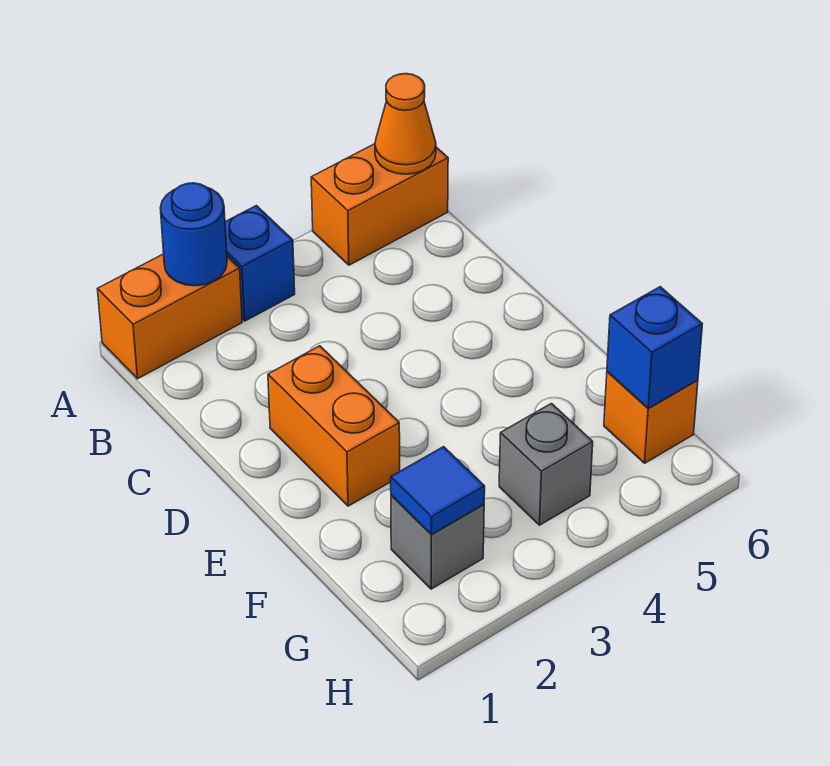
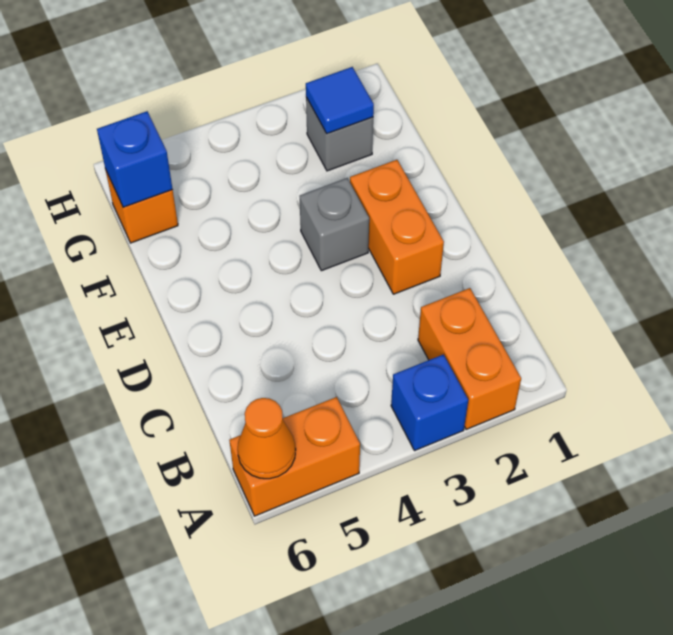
orange brick A1:A2 level 1 -> orange brick A2:B2 level 1
blue round brick A2 level 2 -> none
grey brick G4 level 1 -> grey brick E3 level 1

